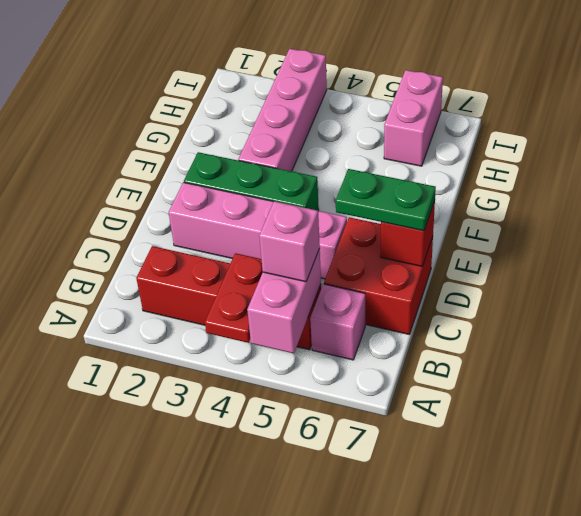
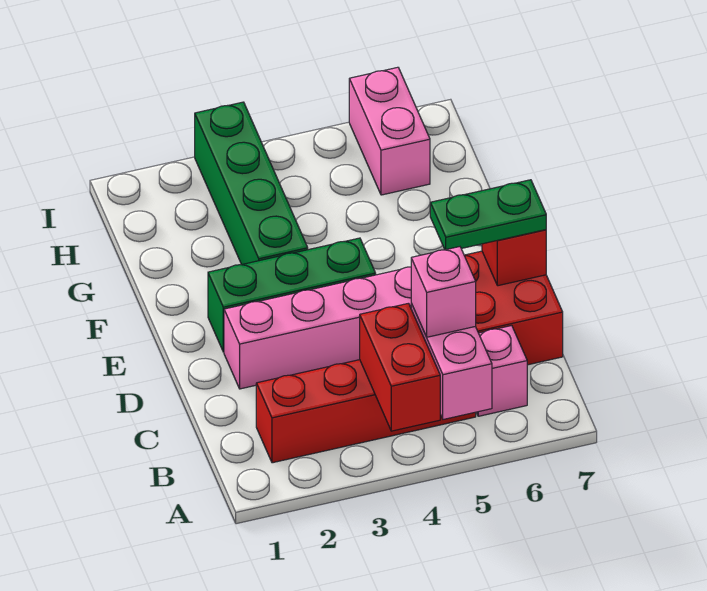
red plate A4:B4 level 2 -> red brick A4:B4 level 2
pink brick F3:I3 level 1 -> green brick F3:I3 level 1

